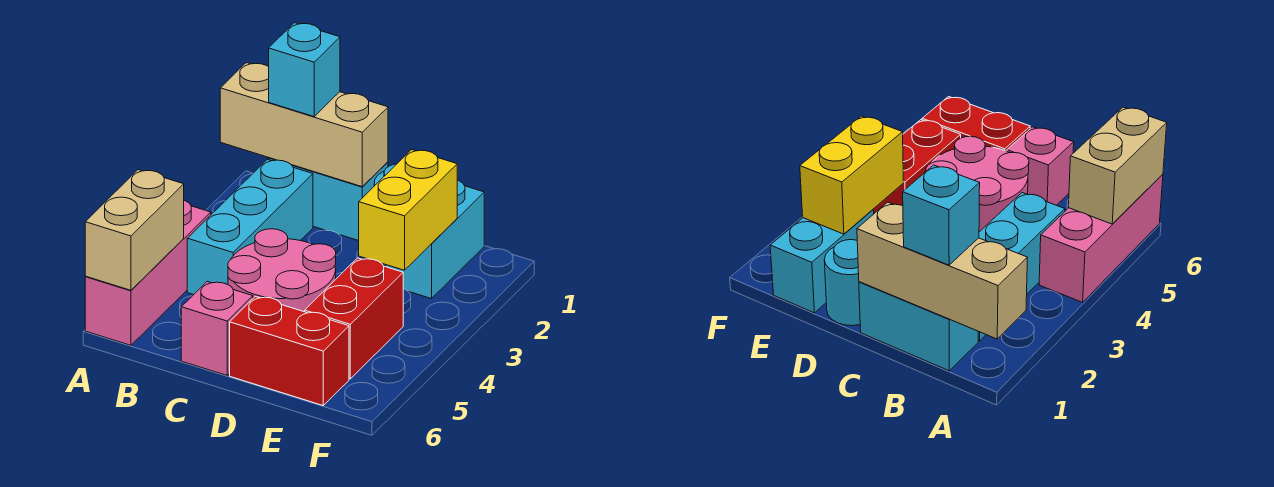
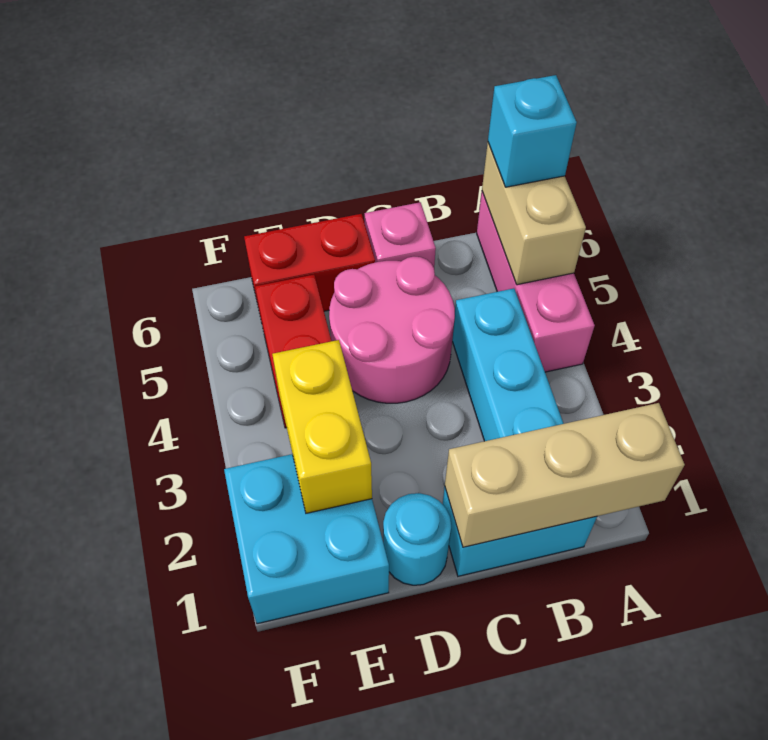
cyan brick B1 level 3 -> cyan brick A6 level 3
cyan brick E1:E2 level 1 -> cyan brick E1:F2 level 1

